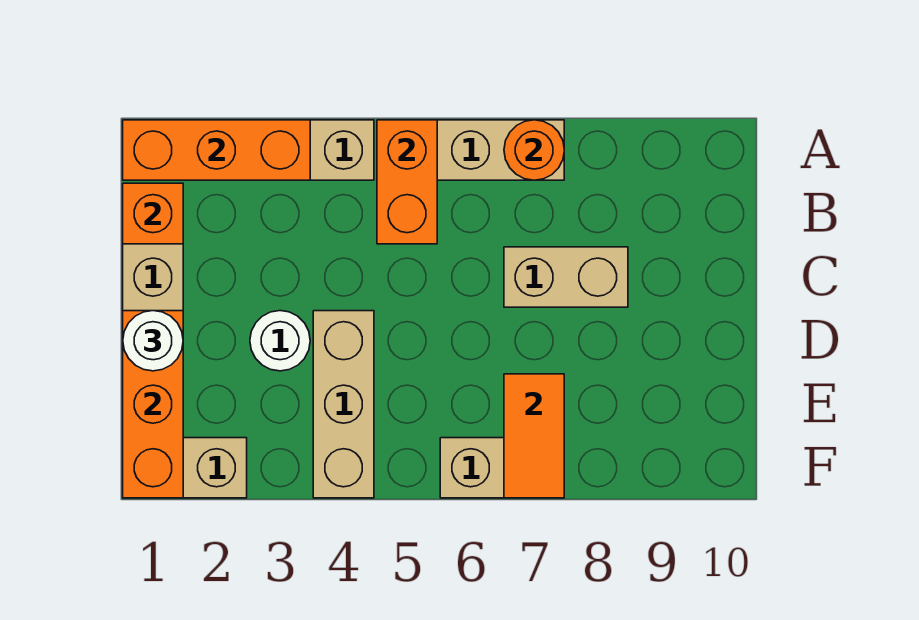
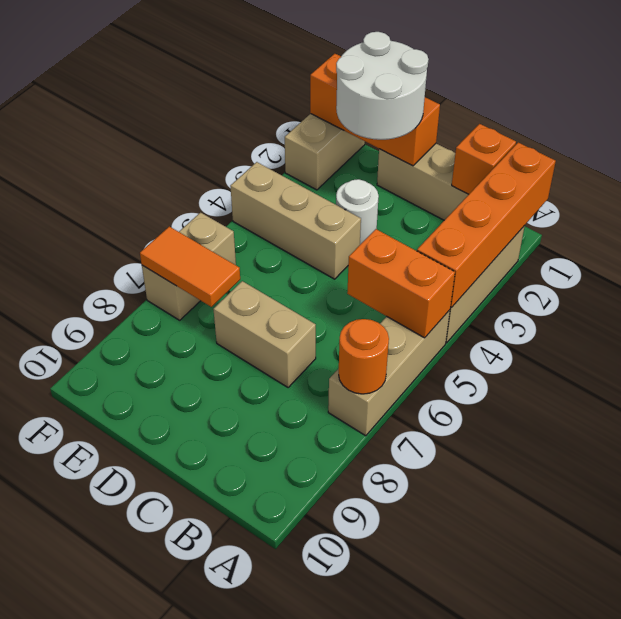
orange brick A1:A3 level 2 -> orange brick A1:A4 level 2
tan brick C7:C8 level 1 -> tan brick C7:D7 level 1
white round brick D1 level 3 -> white round brick D1:E2 level 3

